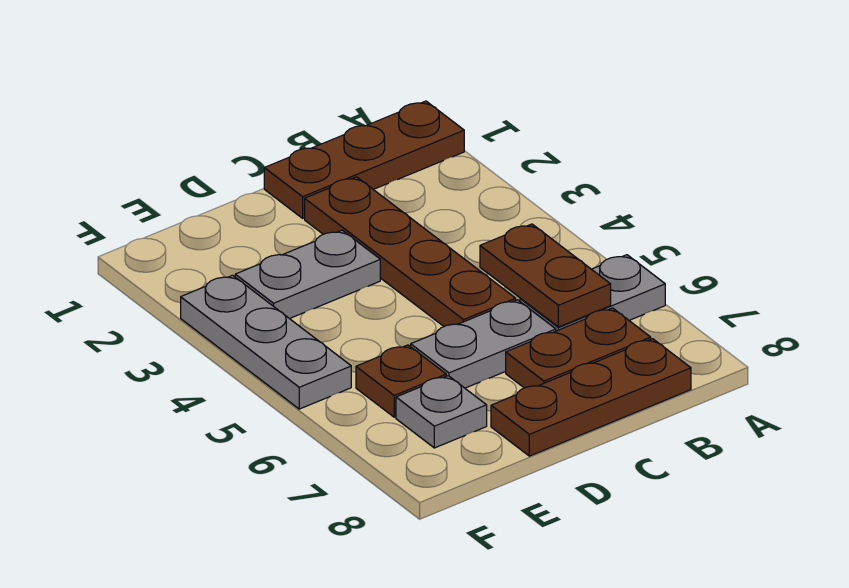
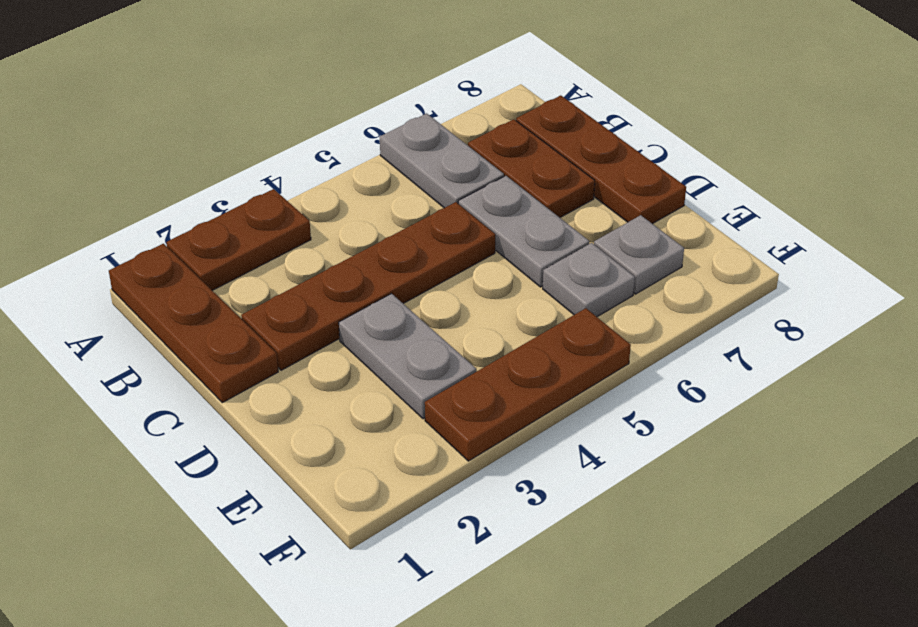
brown plate B5:B6 level 2 -> brown plate A2:A3 level 1
brown plate E6 level 1 -> grey plate E6 level 1
grey plate F3:F5 level 1 -> brown plate F3:F5 level 1

